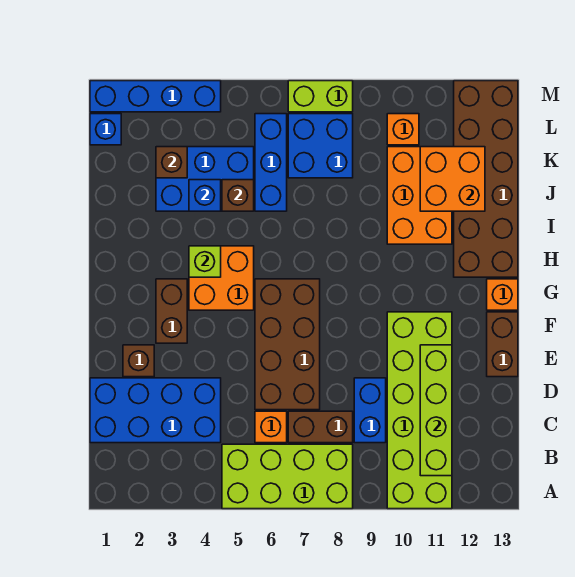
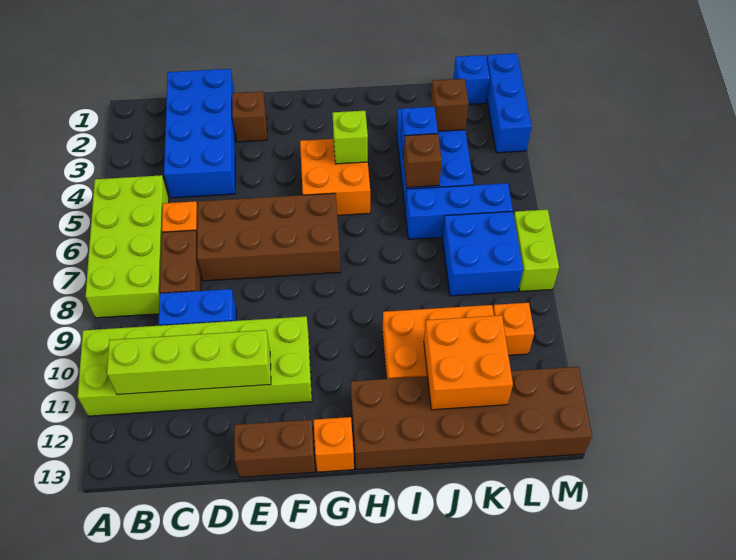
brown brick F3:G3 level 1 -> none
blue brick M1:M4 level 1 -> blue brick M1:M3 level 1

